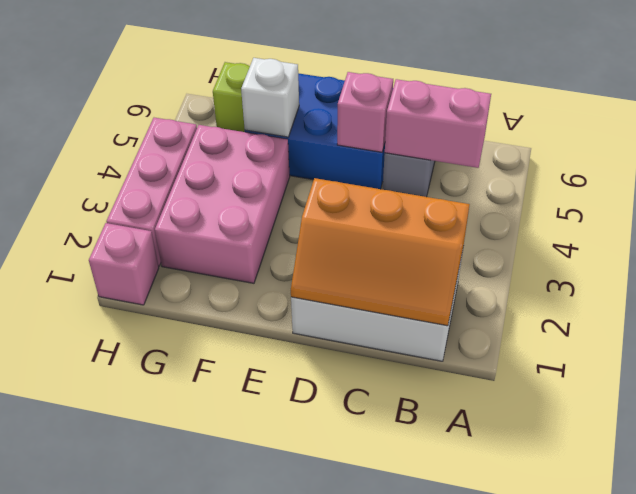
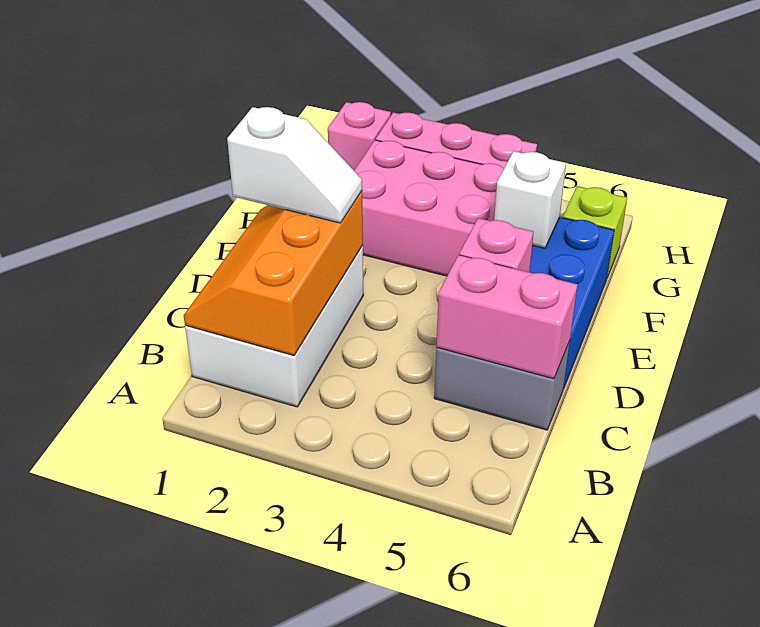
pink brick B5:C5 level 2 -> pink brick C5:C6 level 2
none -> white slope D1:D2 level 3 top 1

